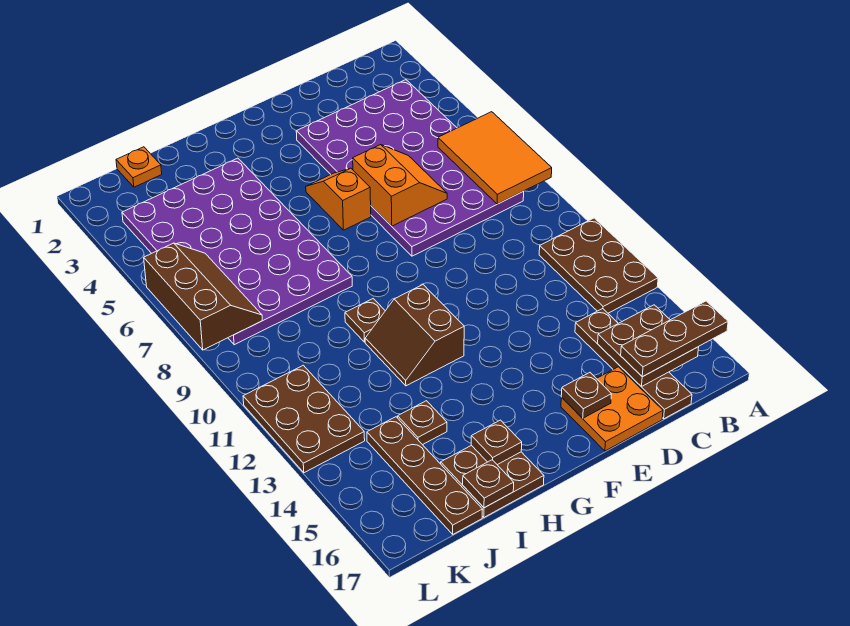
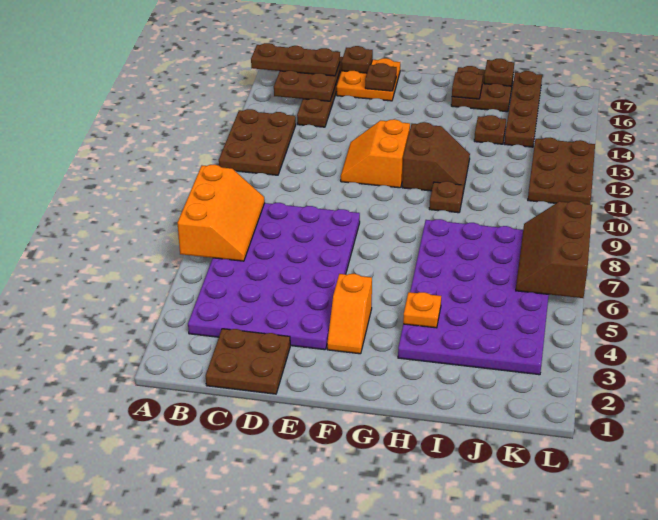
orange tile A6:B8 level 2 -> orange slope A6:B8 level 2 top A
none -> brown plate C1:D2 level 1
orange slope D6:E7 level 2 top E -> orange slope E11:F12 level 1 top F
none -> brown plate D17 level 2
orange slope F5:F6 level 1 top 6 -> orange slope F3:F4 level 1 top 4
orange plate J1 level 1 -> orange plate H4 level 2

